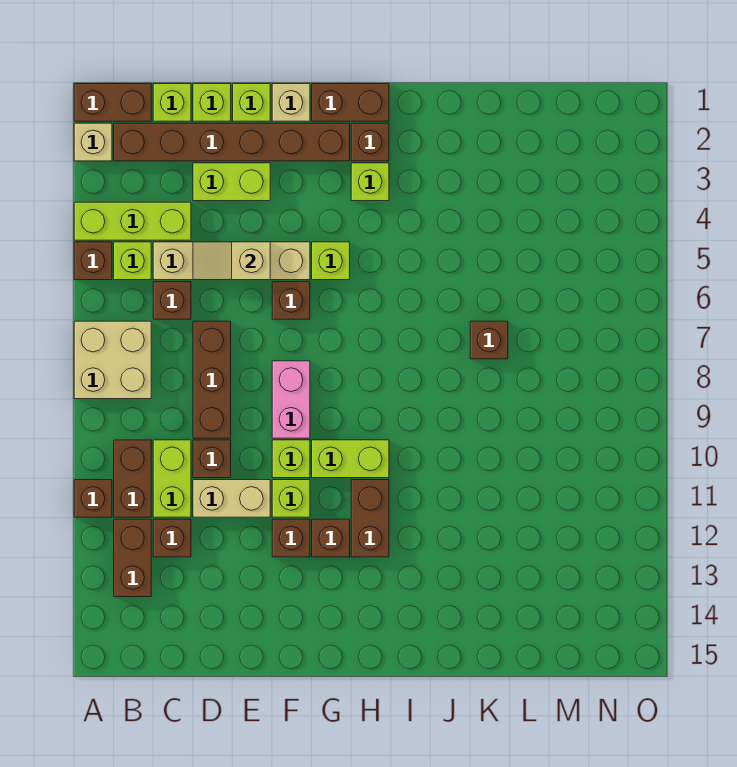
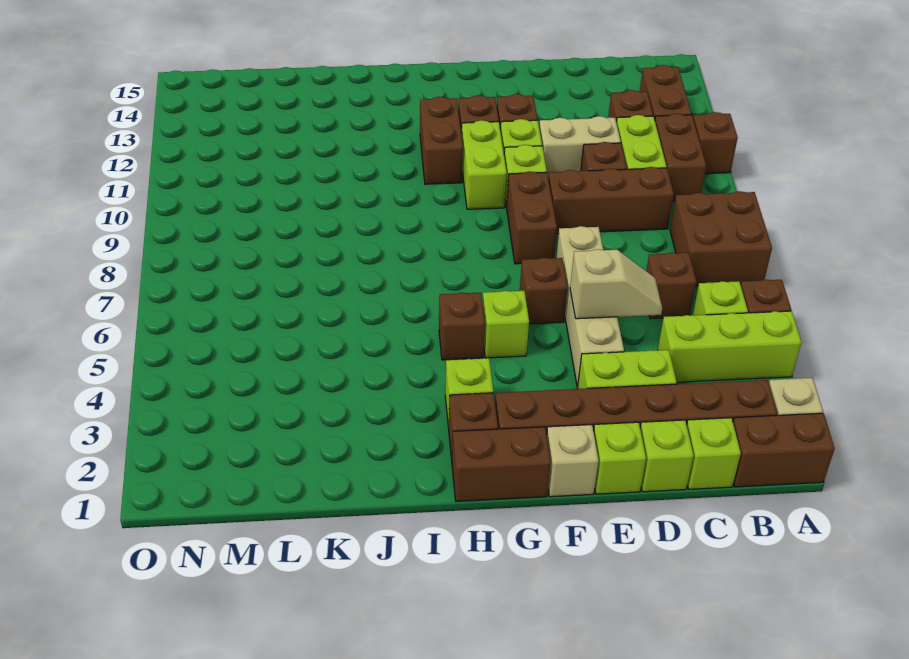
tan brick A7:B8 level 1 -> brown brick A7:B8 level 1
tan brick C5:F5 level 1 -> tan brick E4:E7 level 1
brown brick D7:D9 level 1 -> brown brick C9:E9 level 1
pink brick F8:F9 level 1 -> brown brick F8:F9 level 1
lime brick G10:H10 level 1 -> lime brick G10:G11 level 1
brown brick K7 level 1 -> brown brick H5 level 1

